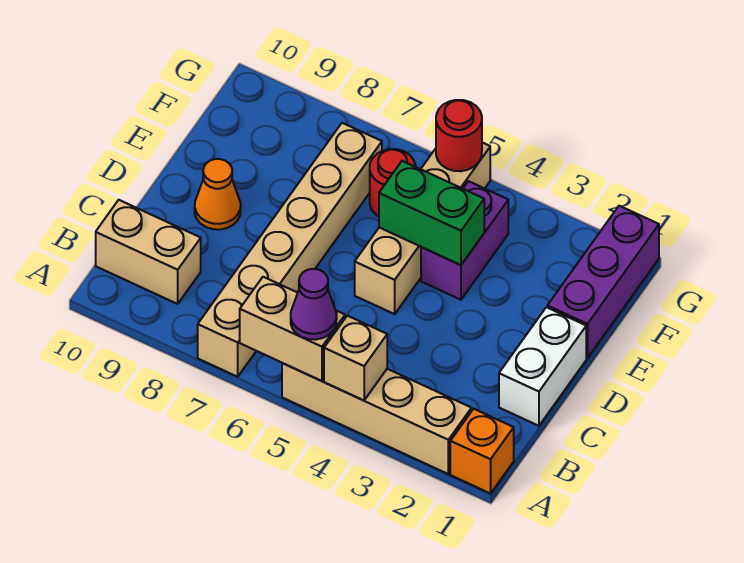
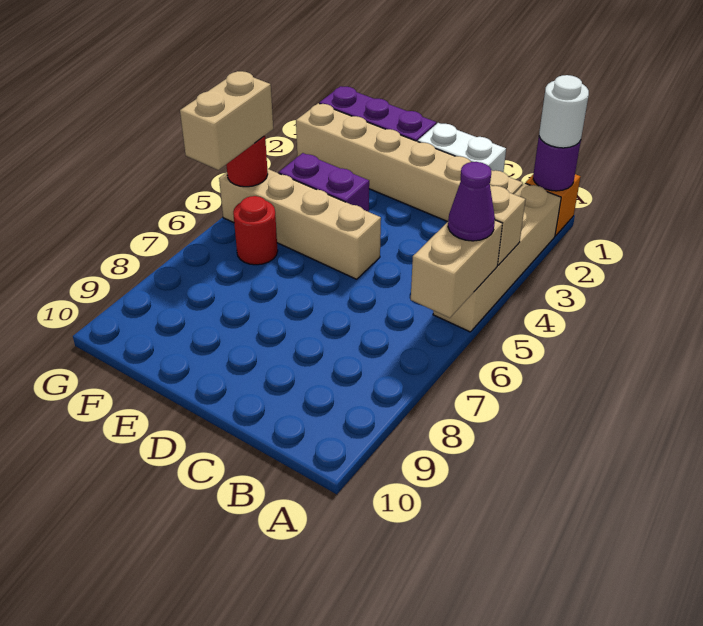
none -> purple round brick A1 level 2
none -> white round brick A1 level 3
tan brick A7:F7 level 1 -> tan brick B2:G2 level 1
tan brick B9:B10 level 1 -> tan brick G5:G6 level 3
orange cone D9 level 1 -> none
green brick E4:E5 level 2 -> none

